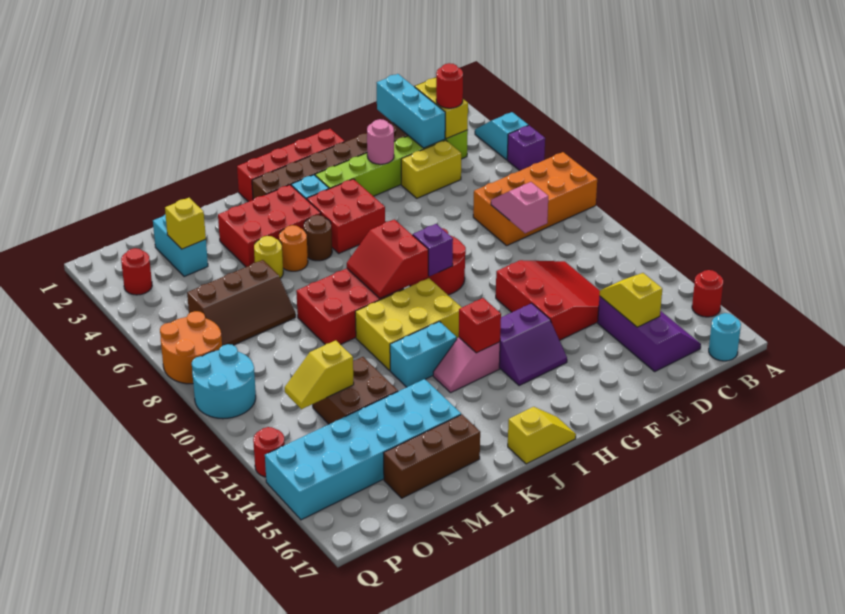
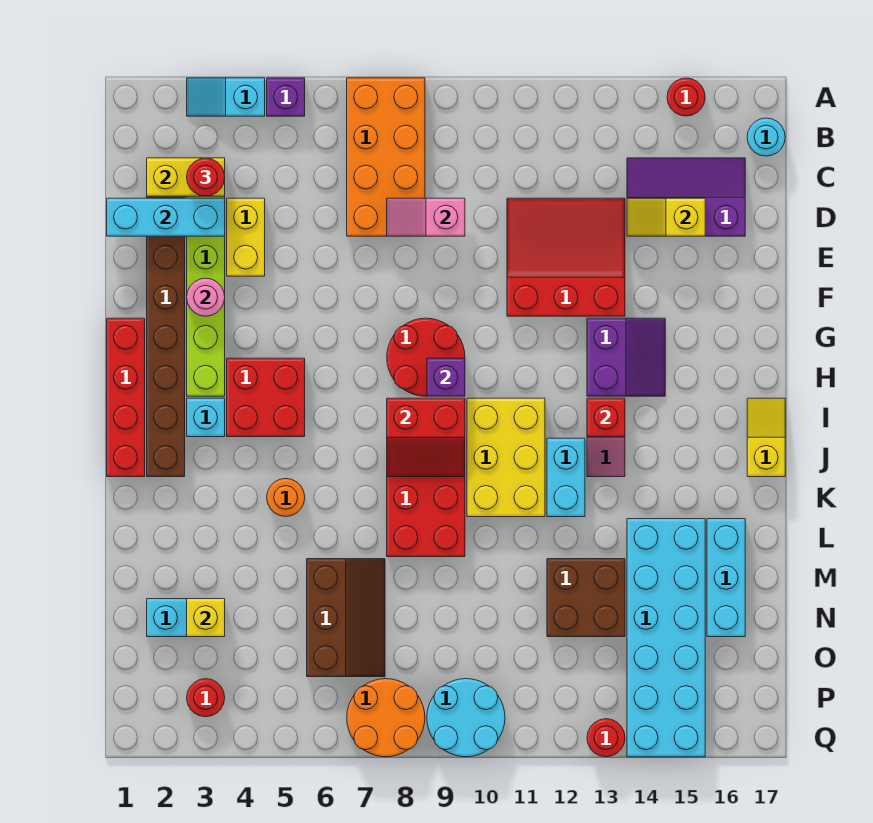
red brick J3:L4 level 1 -> none
brown round brick J5 level 1 -> none
yellow round brick L5 level 1 -> none
brown brick L16:N16 level 1 -> cyan brick L16:N16 level 1
yellow slope N12:O12 level 2 top N -> none

